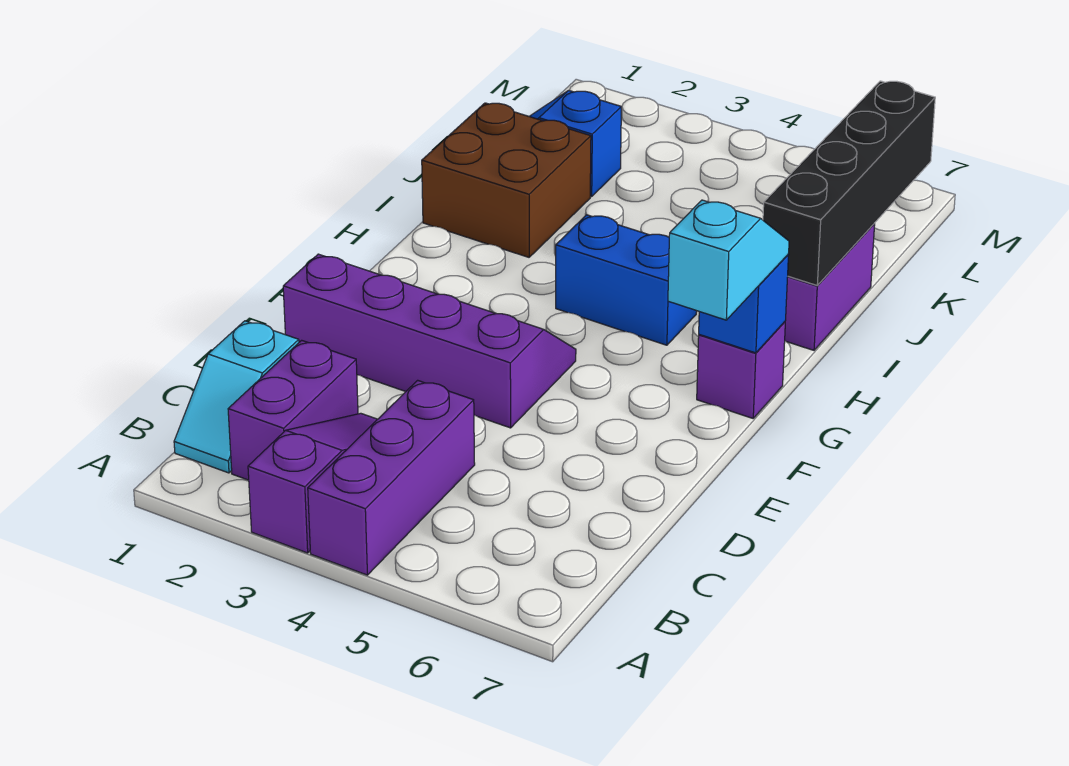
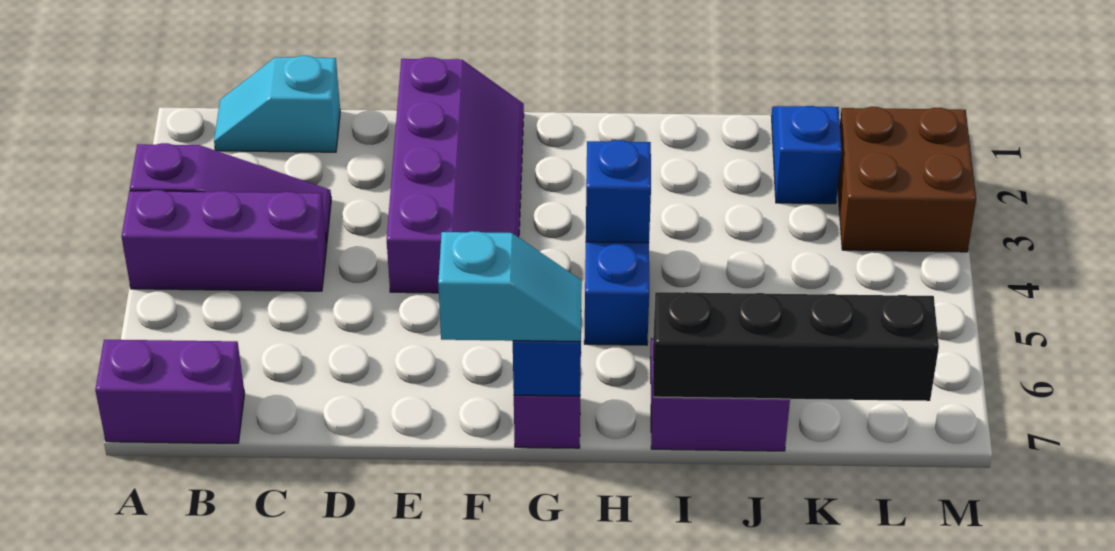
purple brick B2:C2 level 1 -> purple brick A7:B7 level 1
none -> blue brick H4 level 2
brown brick I1:J2 level 1 -> brown brick L2:M3 level 1

